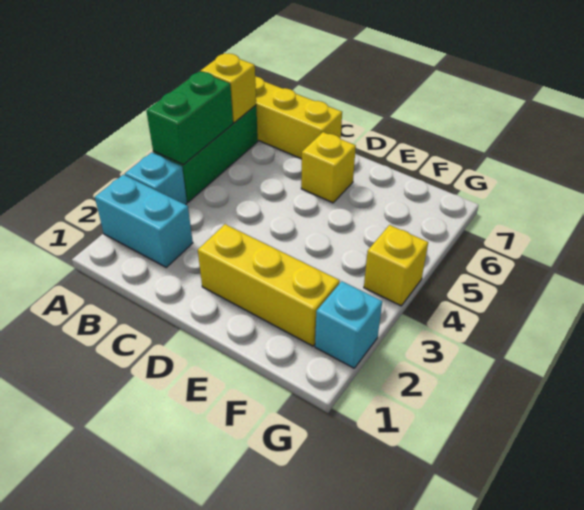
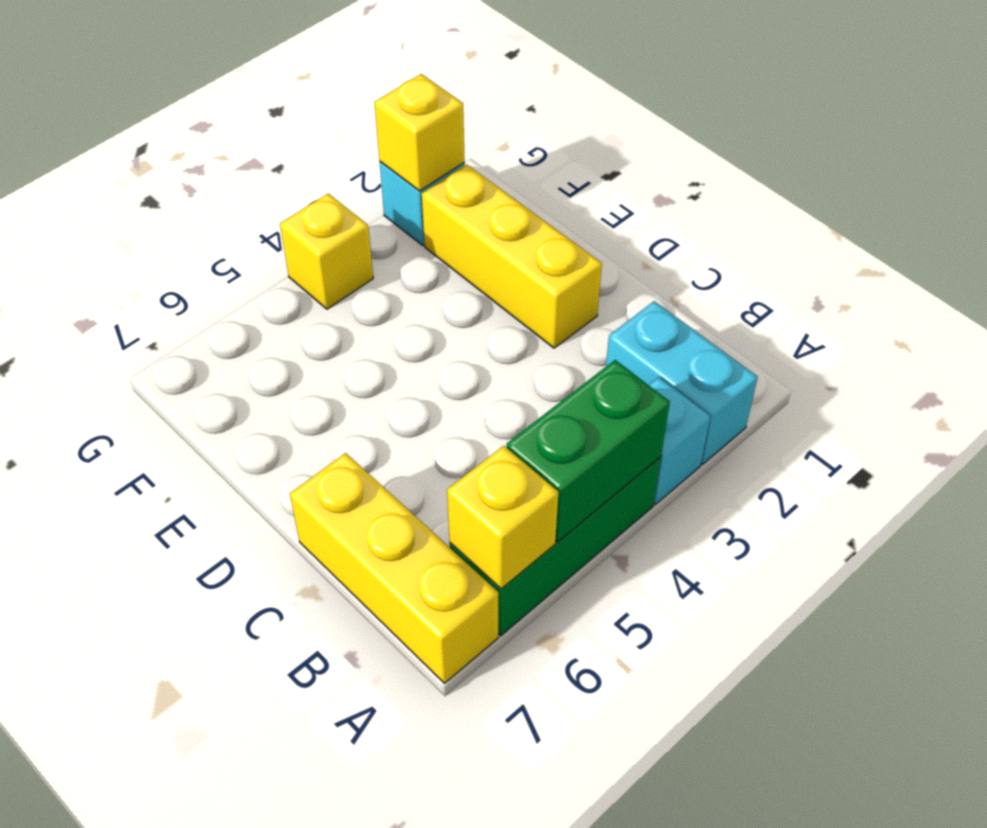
yellow brick D6 level 1 -> yellow brick G2 level 2

